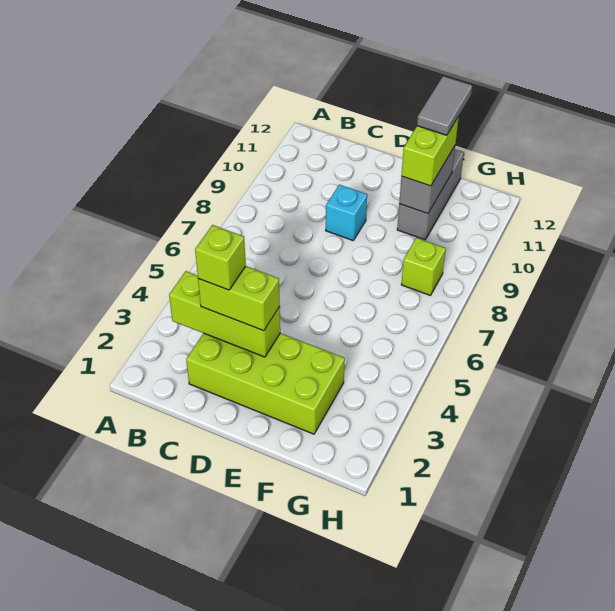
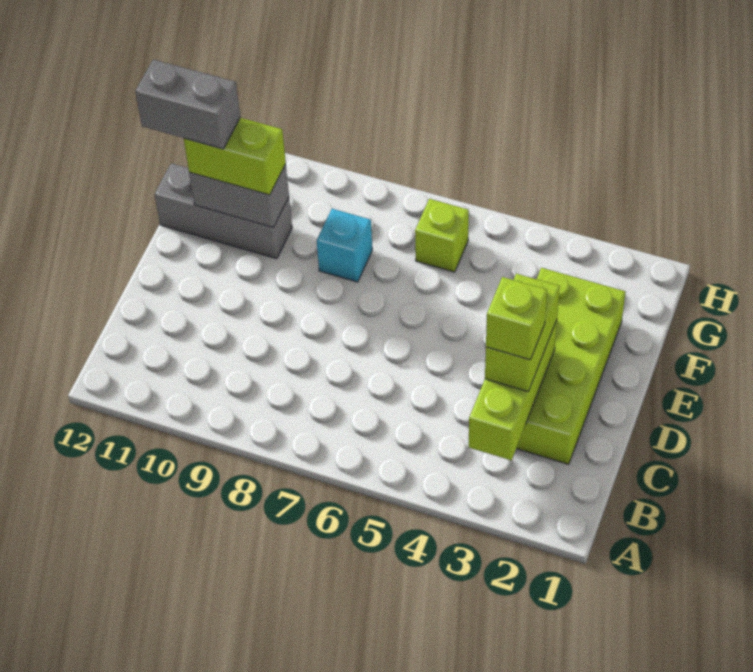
cyan brick D9 level 1 -> cyan brick F8 level 1
grey tile F11:F12 level 4 -> grey brick F11:F12 level 4
lime brick G8 level 1 -> lime brick G6 level 1

